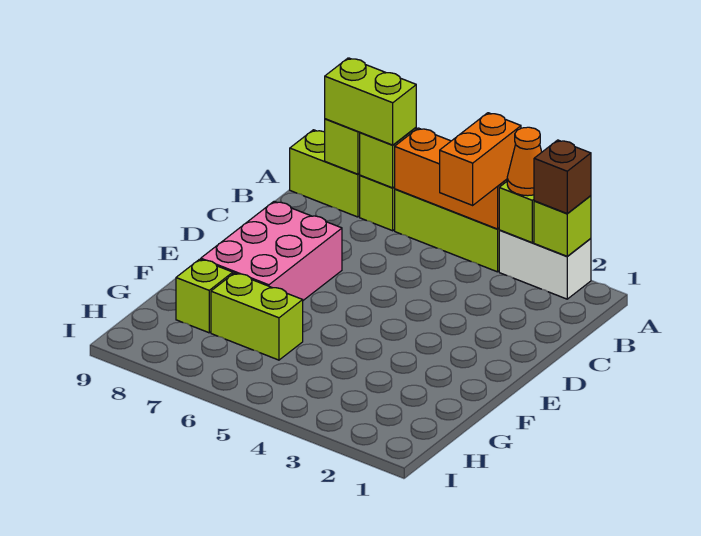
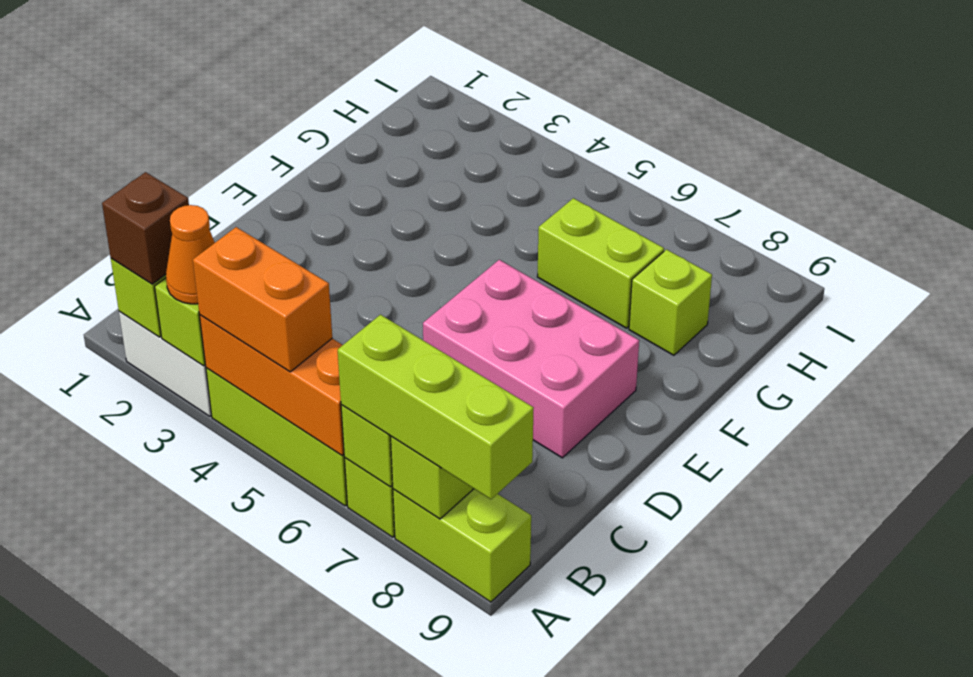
orange brick A4:B4 level 3 -> orange brick A4:A5 level 3
lime brick A7:A8 level 3 -> lime brick A7:A9 level 3
pink brick D7:F8 level 1 -> pink brick D6:E8 level 1

